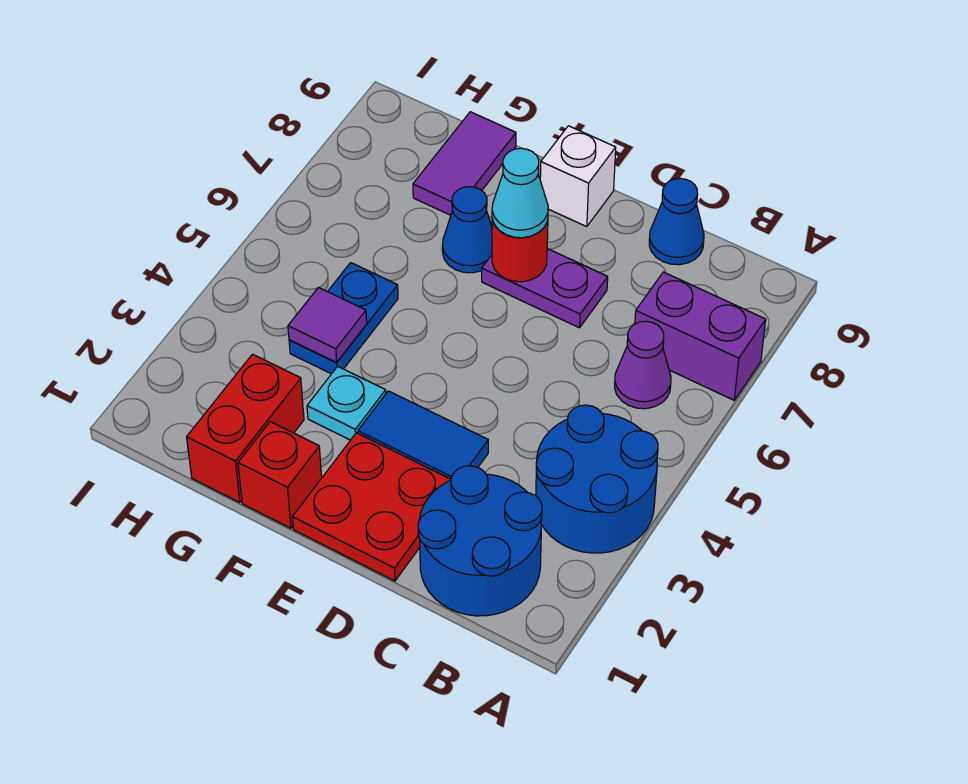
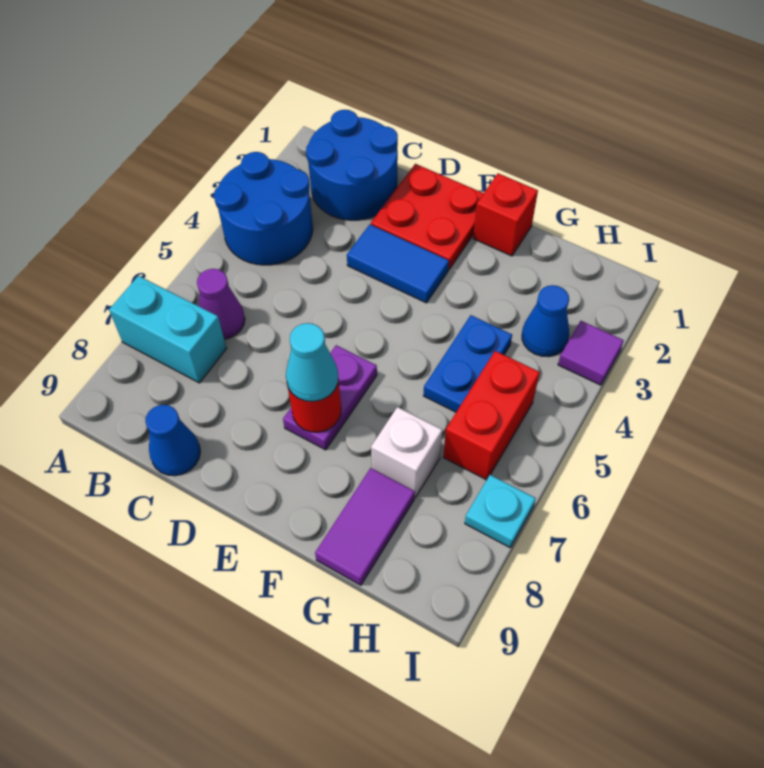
purple brick A7:B7 level 1 -> cyan brick A7:B7 level 1
purple plate D7:E7 level 1 -> purple plate E6:E7 level 1
white brick E9 level 1 -> white brick G7 level 1
cyan plate F3 level 1 -> cyan plate I7 level 1
blue cone F7 level 1 -> blue cone H3 level 1
red brick G1:G2 level 1 -> red brick H5:H6 level 1
purple tile G4 level 2 -> purple tile I3 level 1

